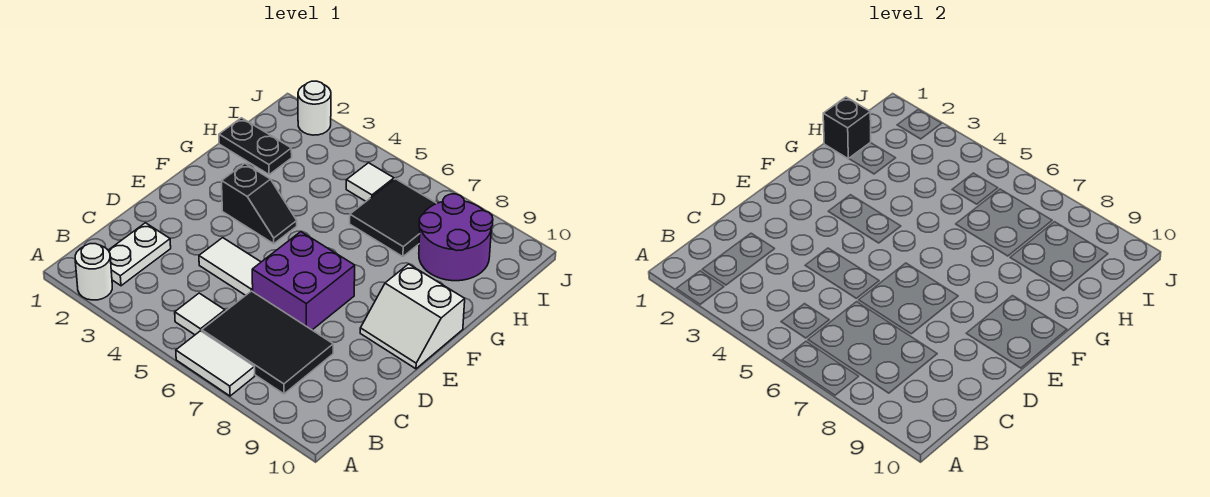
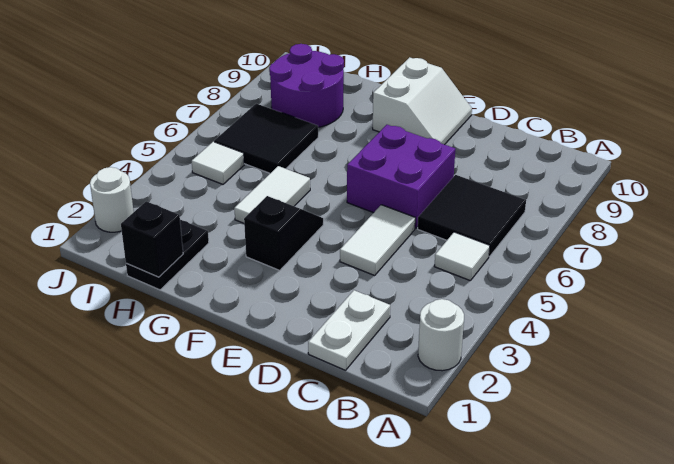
white tile A6:A7 level 1 -> white tile G4:G5 level 1
white plate B2:C2 level 1 -> white plate C1:C2 level 1
black tile B6:C8 level 1 -> black tile B6:C7 level 1

